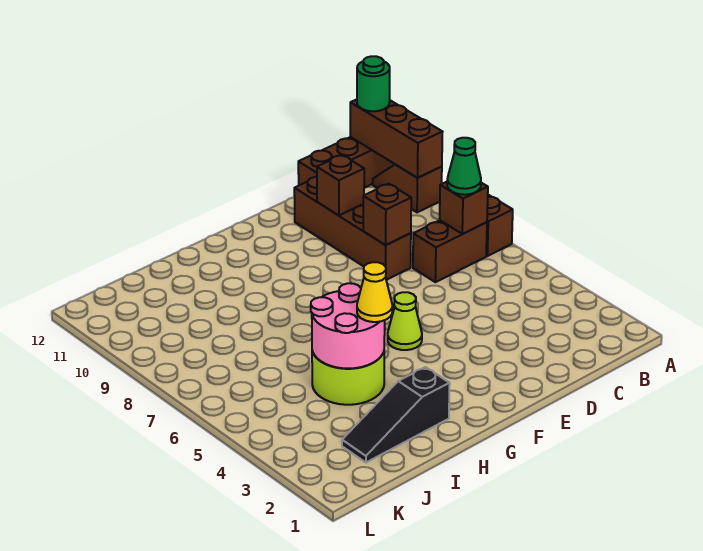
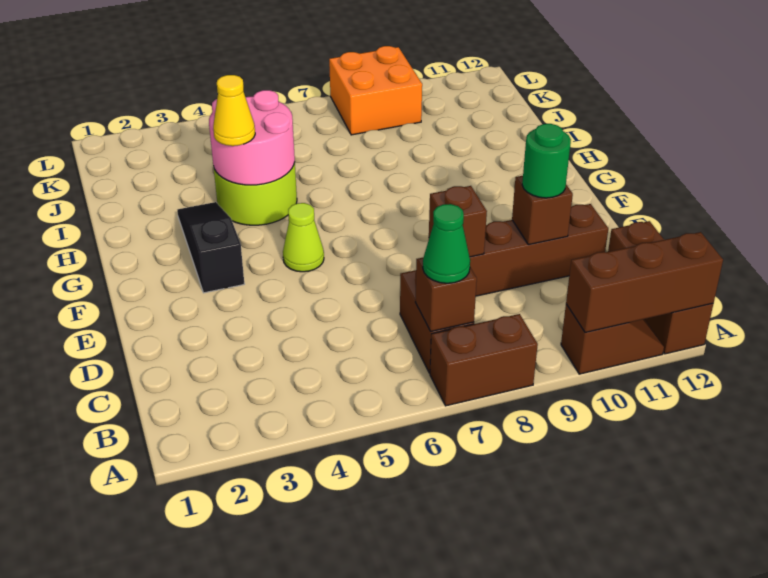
green round brick A12 level 3 -> green round brick D10 level 3
black slope H2:J2 level 1 top H -> black slope F3:H3 level 1 top F
none -> orange brick K8:L9 level 1

